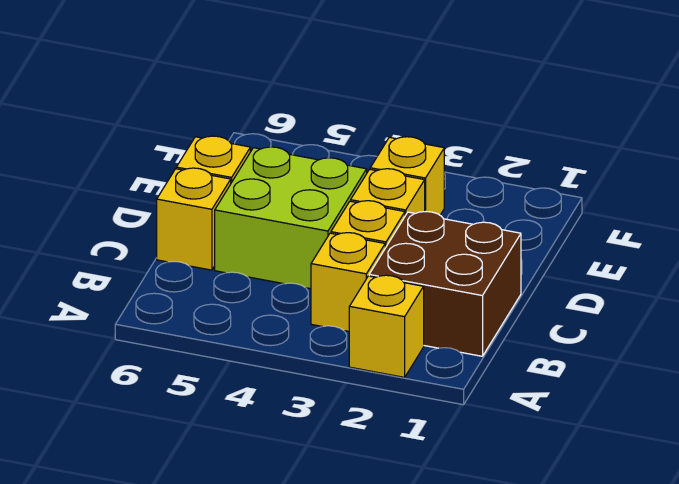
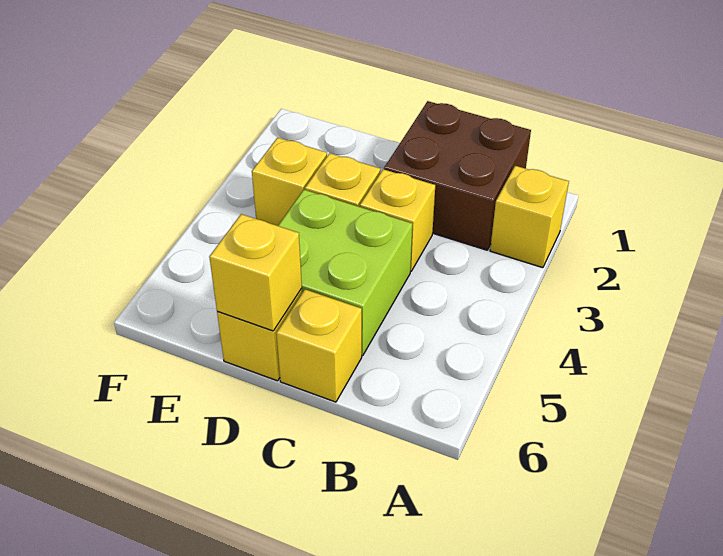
yellow brick B3 level 1 -> yellow brick D6 level 2

